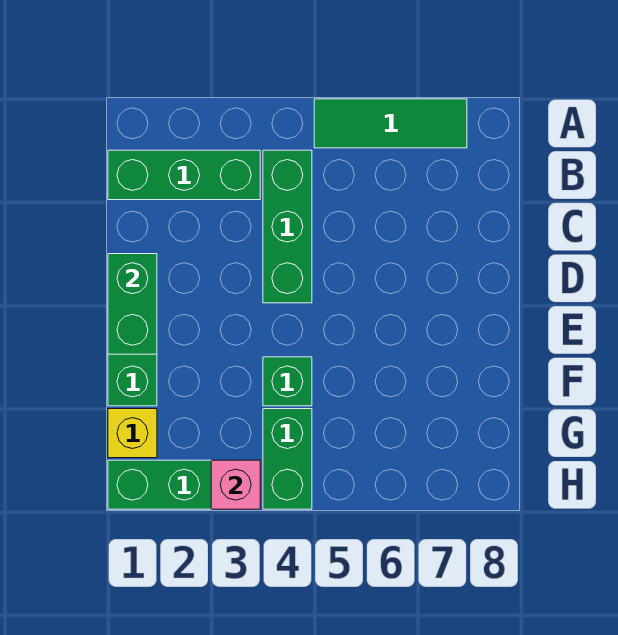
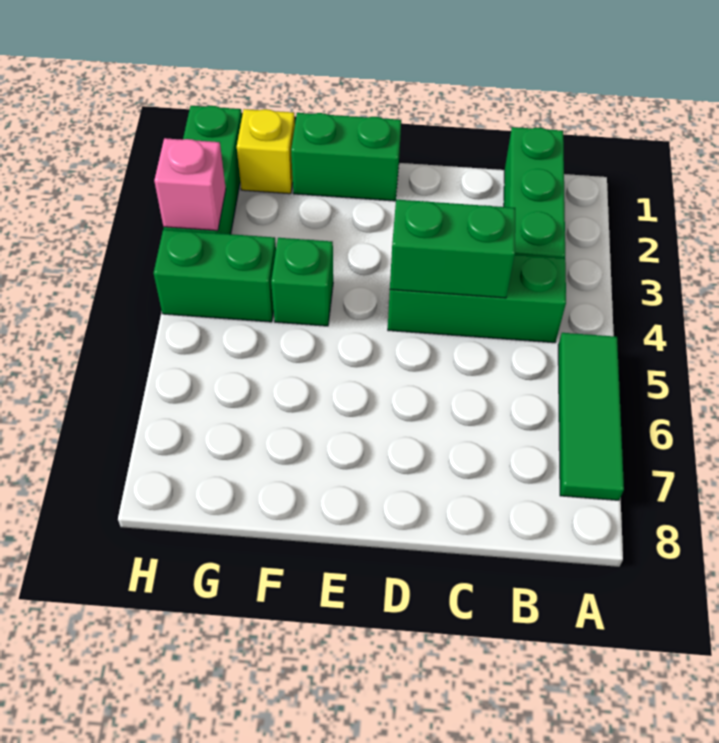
green brick D1:E1 level 2 -> green brick C4:D4 level 2

